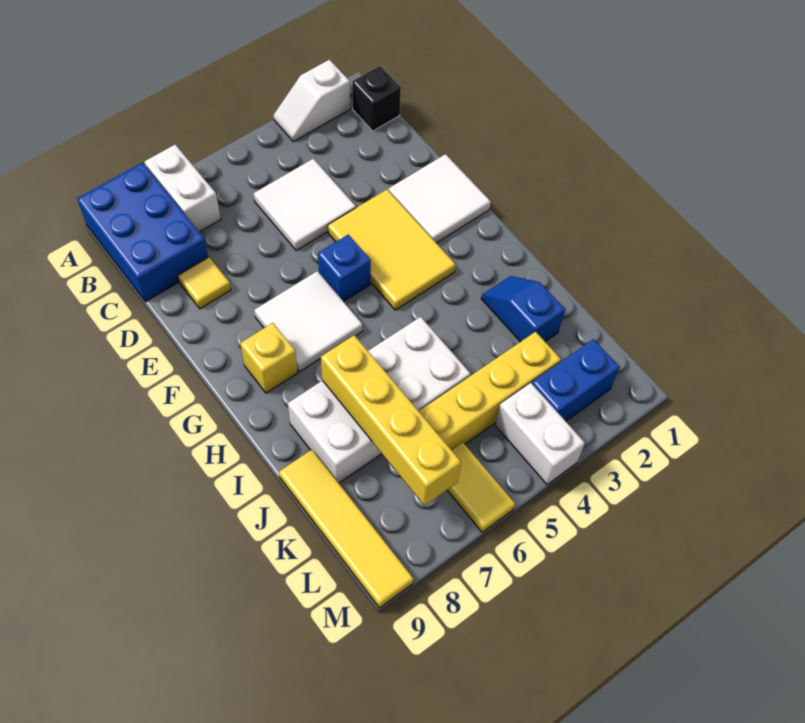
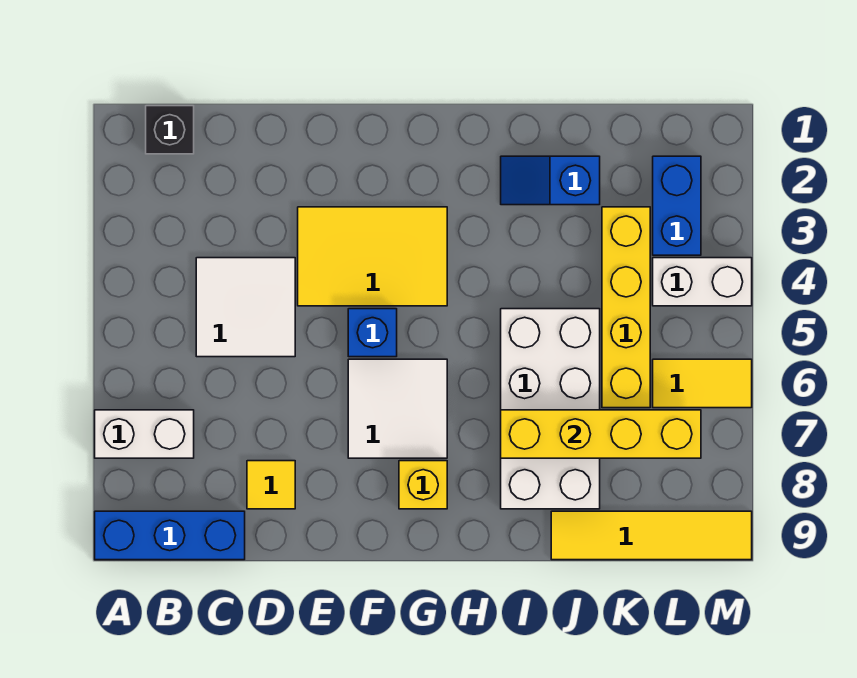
white slope A2:A3 level 1 top 2 -> none
blue brick A8:C9 level 1 -> blue brick A9:C9 level 1
white tile E1:F2 level 1 -> none

